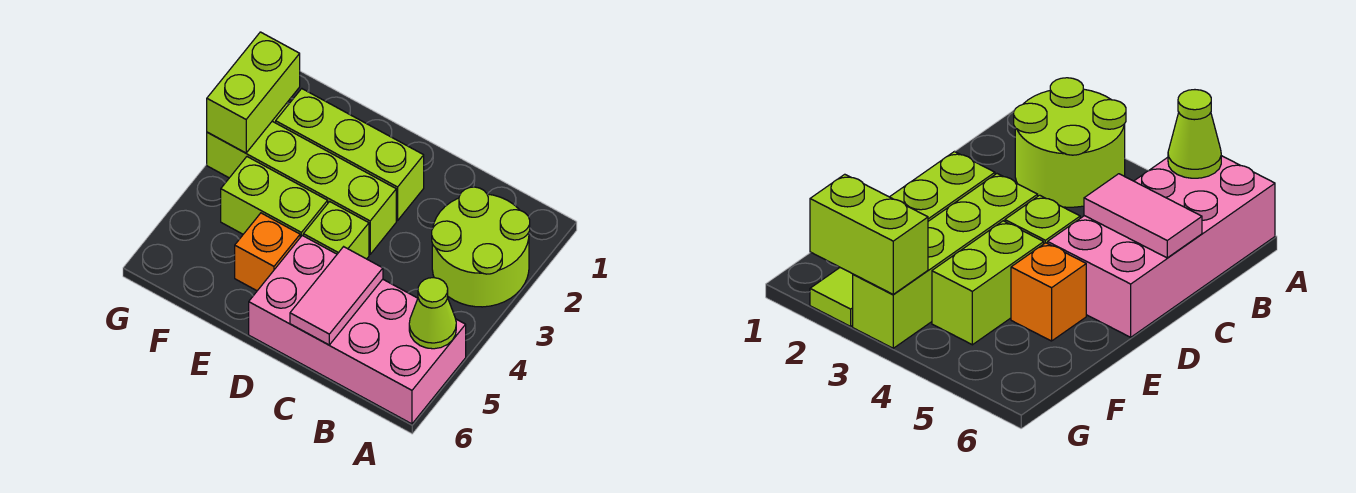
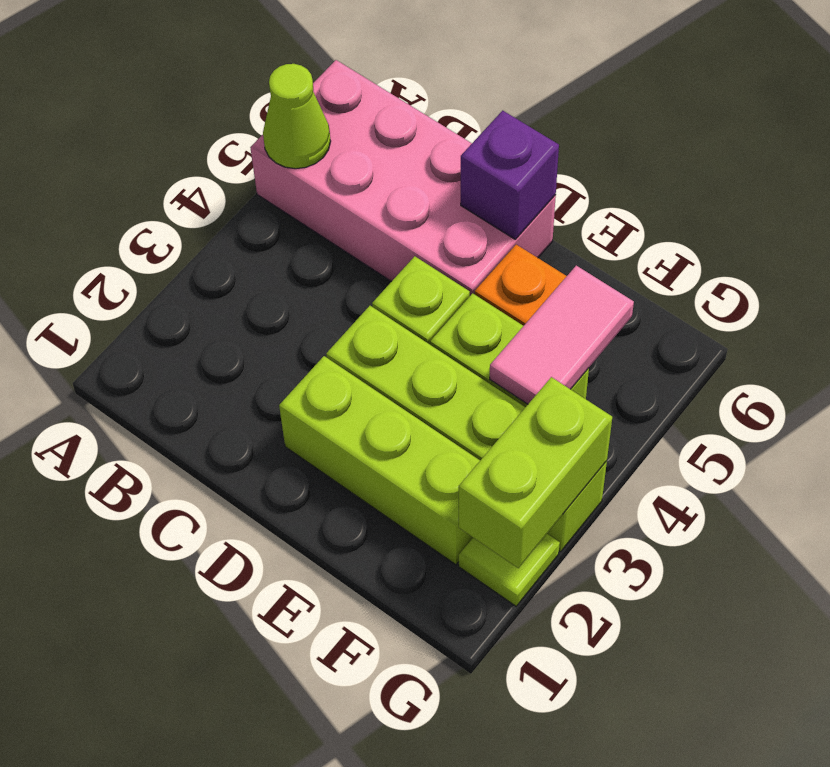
lime round brick A2:B3 level 1 -> none
pink tile C5:C6 level 2 -> pink tile F4:F5 level 2
none -> purple brick D6 level 2

